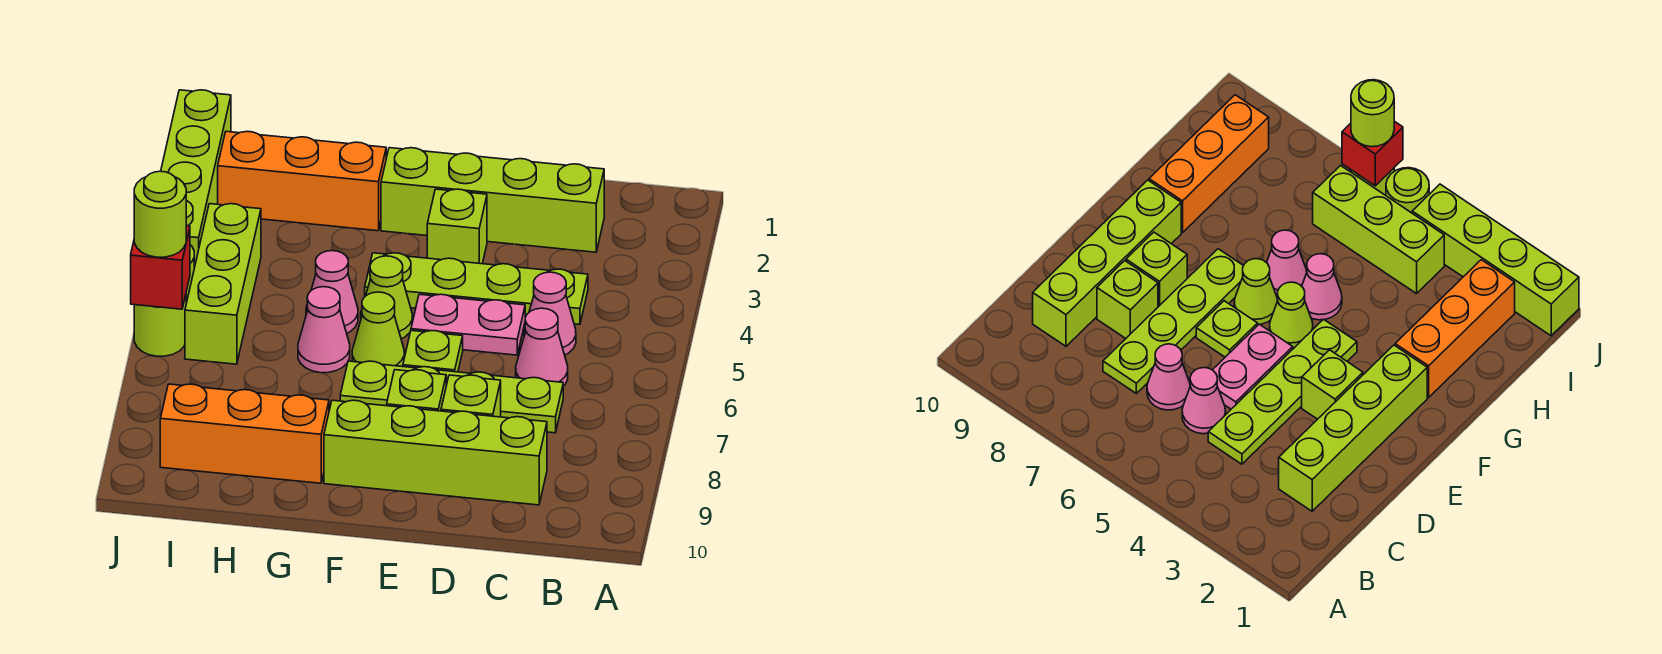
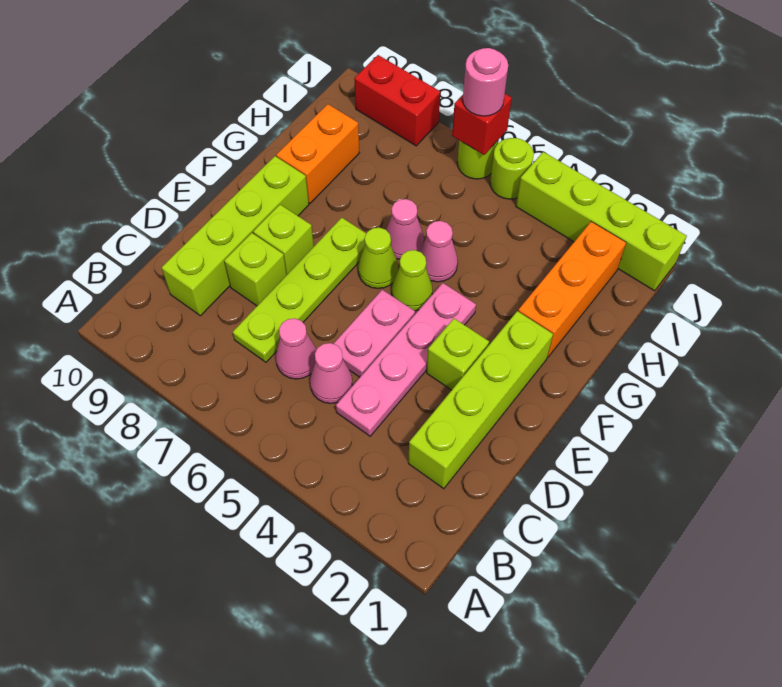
lime plate C4:F4 level 1 -> pink plate C4:F4 level 1
lime plate E6 level 1 -> none
orange brick G9:I9 level 1 -> orange brick G9:H9 level 1
lime brick I4:I6 level 1 -> none
lime round brick J6 level 3 -> pink round brick J6 level 3
none -> red brick J8:J9 level 1

